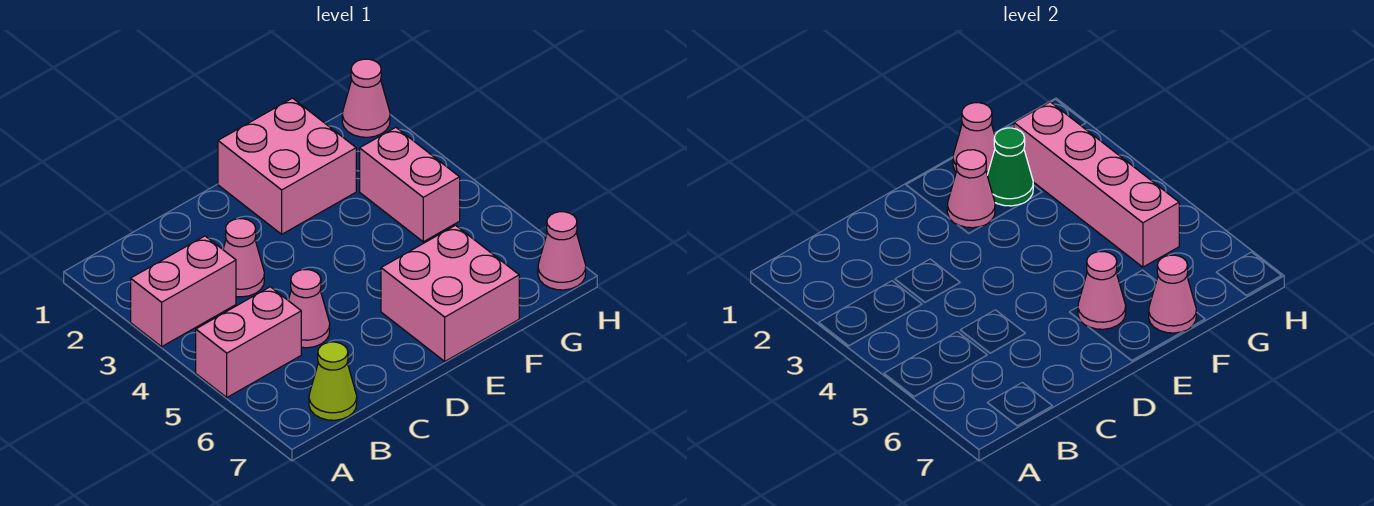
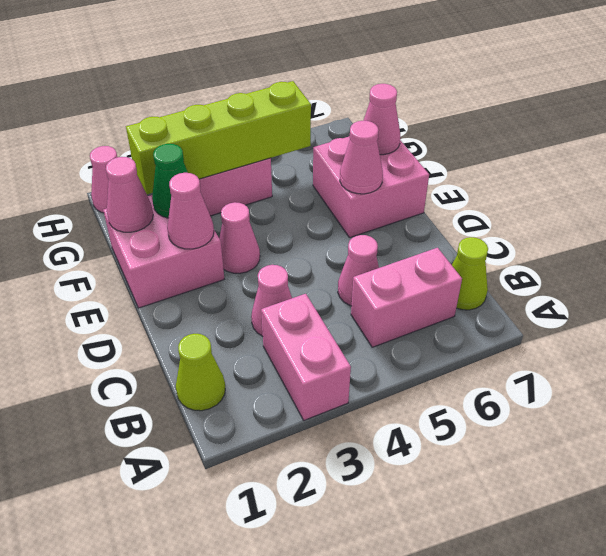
pink brick A5:B5 level 1 -> pink brick B5:B6 level 1
none -> lime cone B1 level 1
pink brick G2:G5 level 2 -> lime brick G2:G5 level 2
pink cone H7 level 1 -> pink cone E3 level 1

